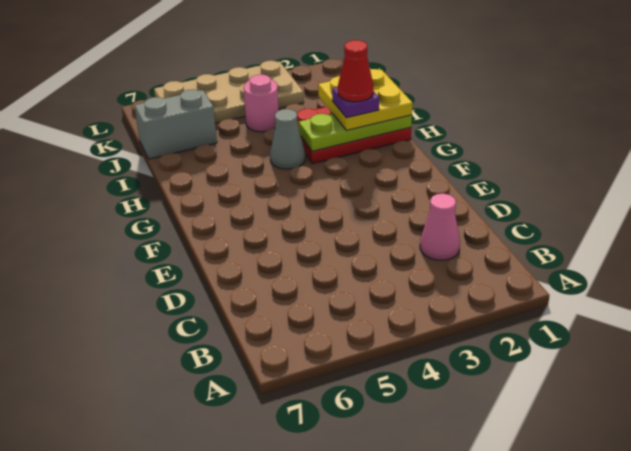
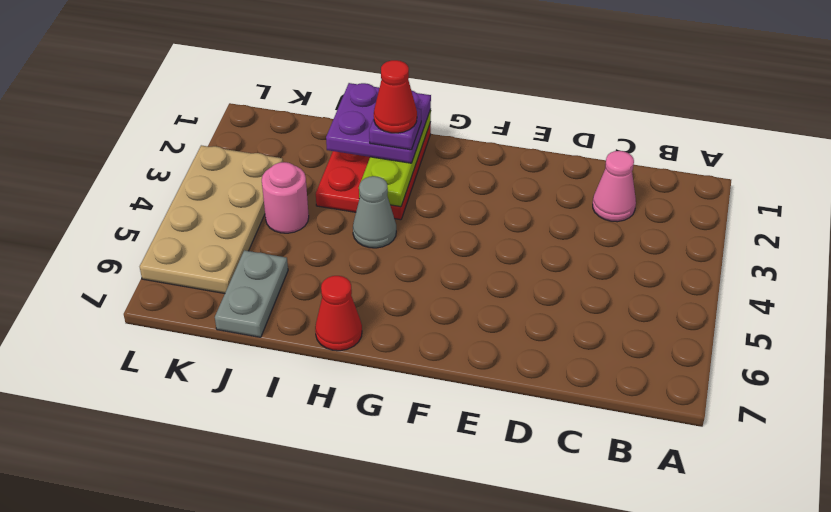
yellow plate H1:I2 level 3 -> purple plate H1:I2 level 3
none -> red cone H7 level 1
grey brick J6:J7 level 1 -> grey plate J6:J7 level 1

